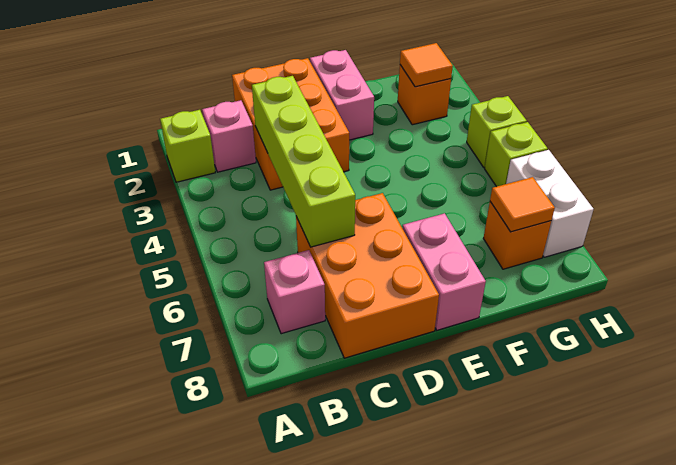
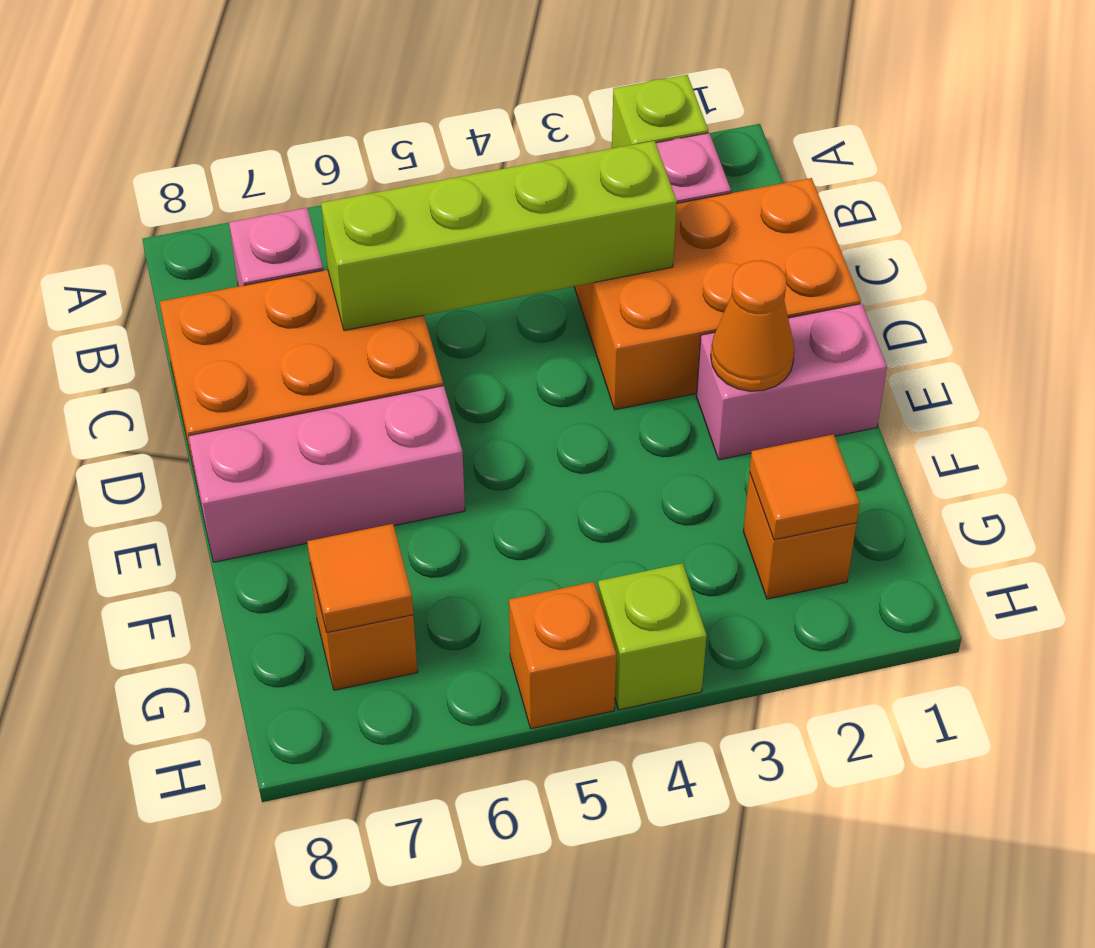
none -> orange cone E2 level 2
pink brick E7:E8 level 1 -> pink brick E6:E8 level 1
lime brick H5 level 1 -> orange brick H5 level 1
white brick H6:H7 level 1 -> none

